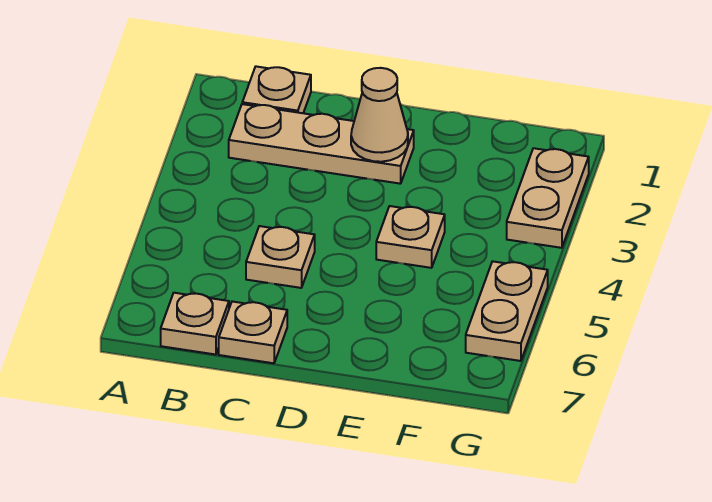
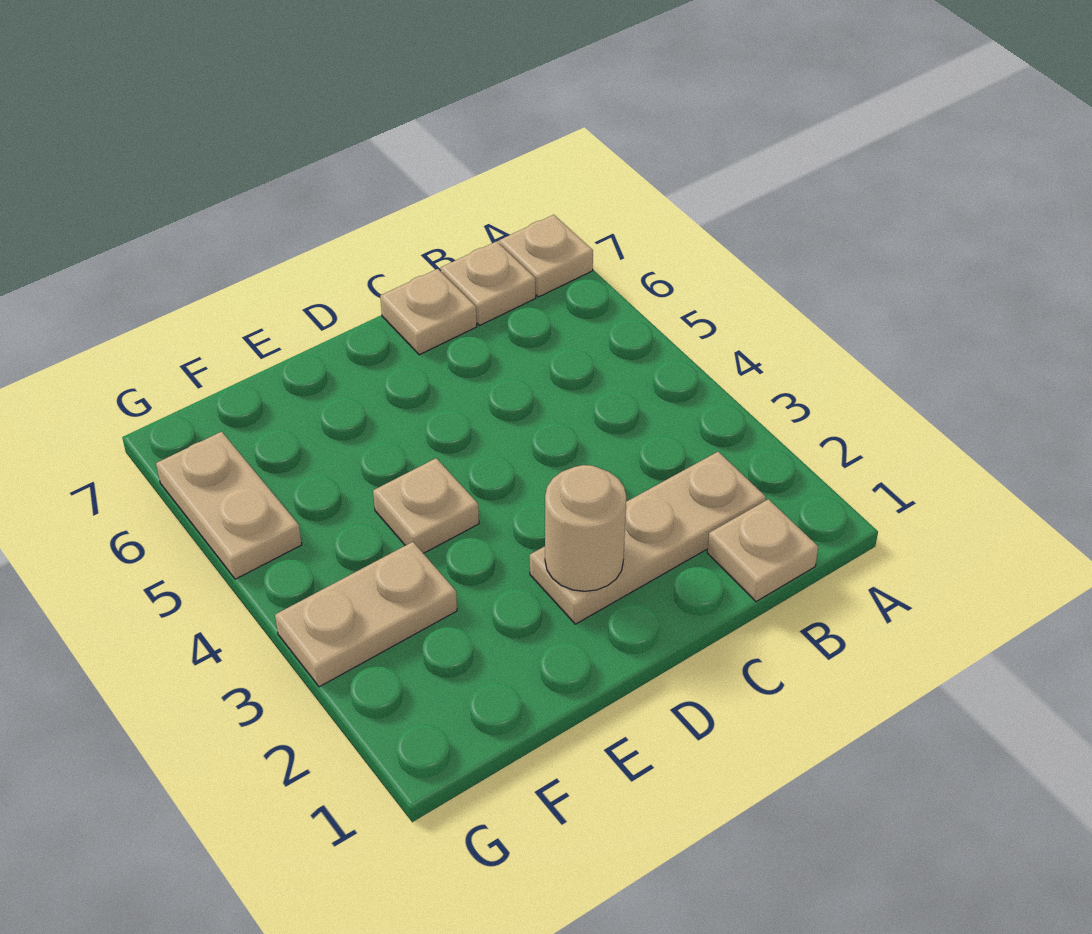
tan plate C5 level 1 -> tan plate A7 level 1
tan cone D2 level 2 -> tan round brick D2 level 2
tan plate G2:G3 level 1 -> tan plate F3:G3 level 1

